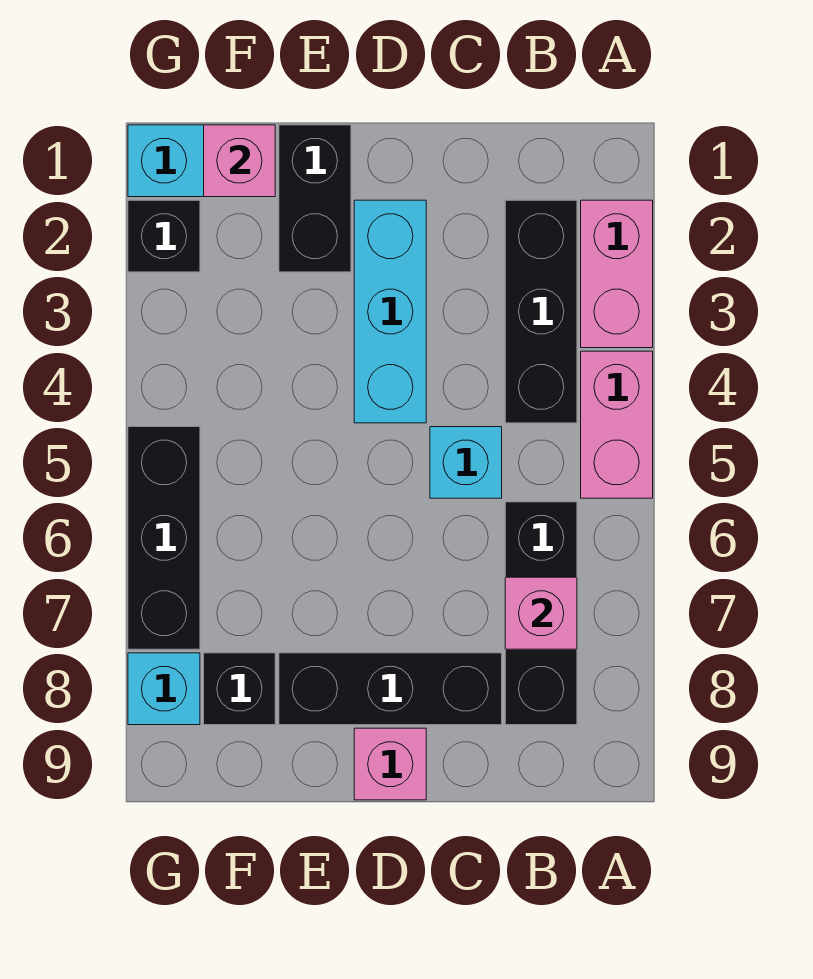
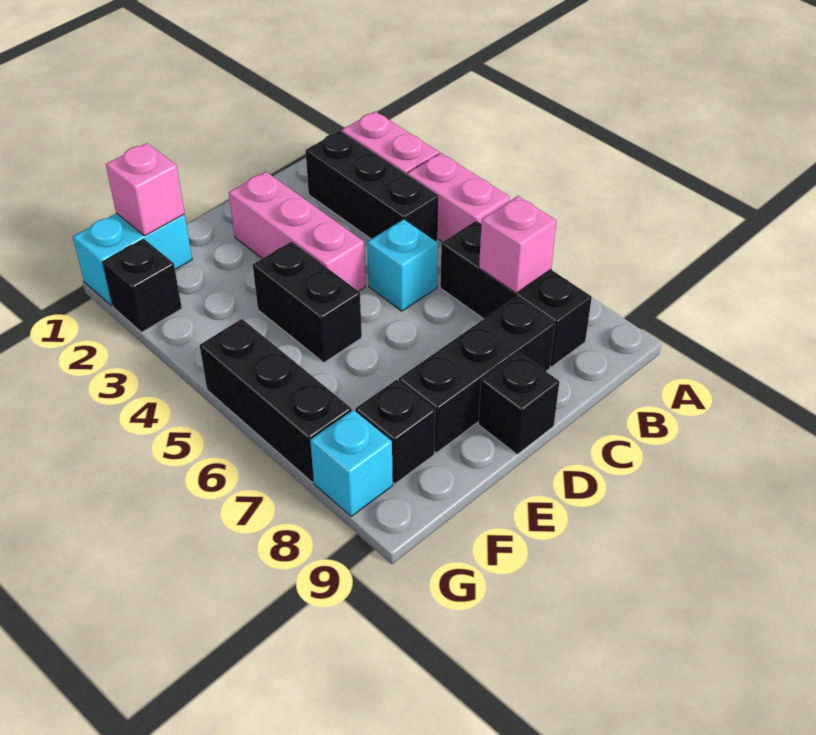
cyan brick D2:D4 level 1 -> pink brick D2:D4 level 1
pink brick D9 level 1 -> black brick D9 level 1
black brick E1:E2 level 1 -> black brick E4:E5 level 1

